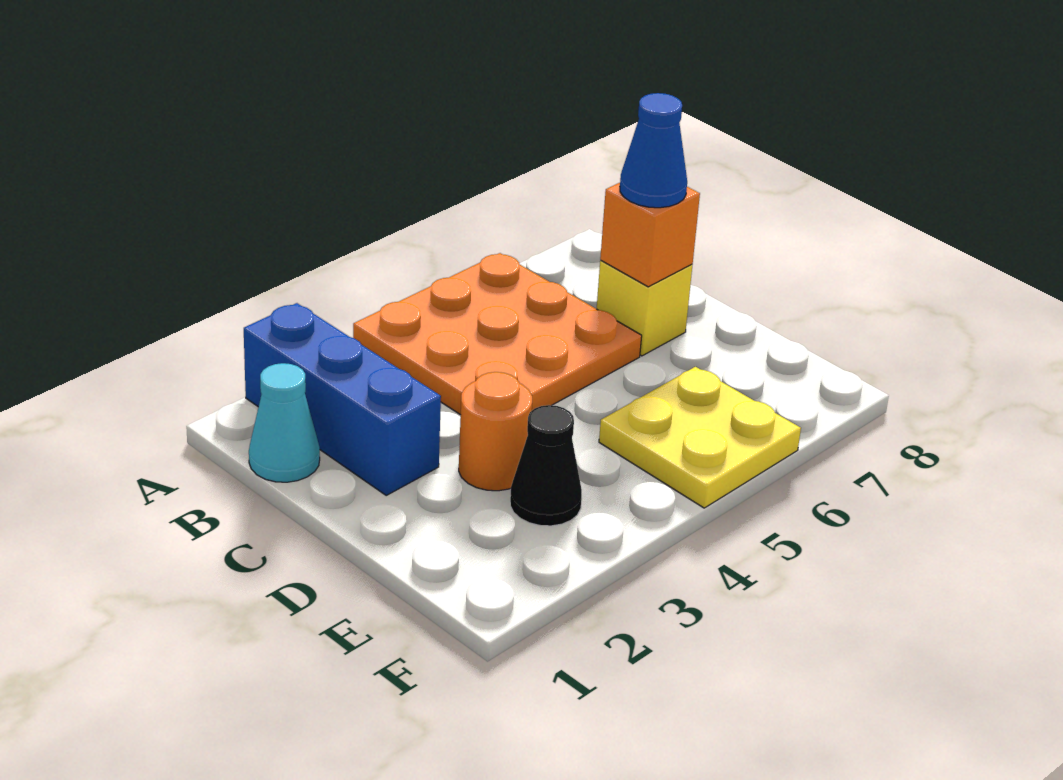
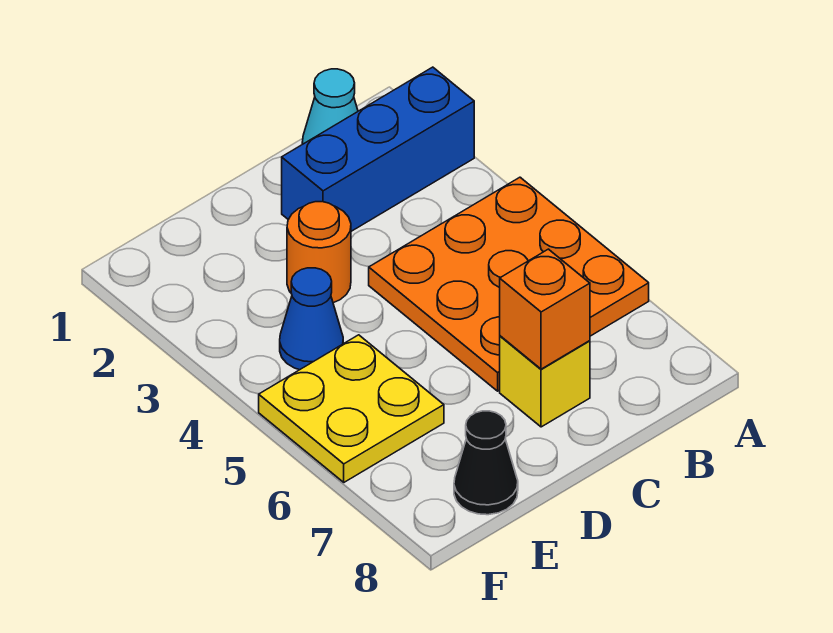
blue cone C7 level 3 -> blue cone E4 level 1
black cone E3 level 1 -> black cone E8 level 1

